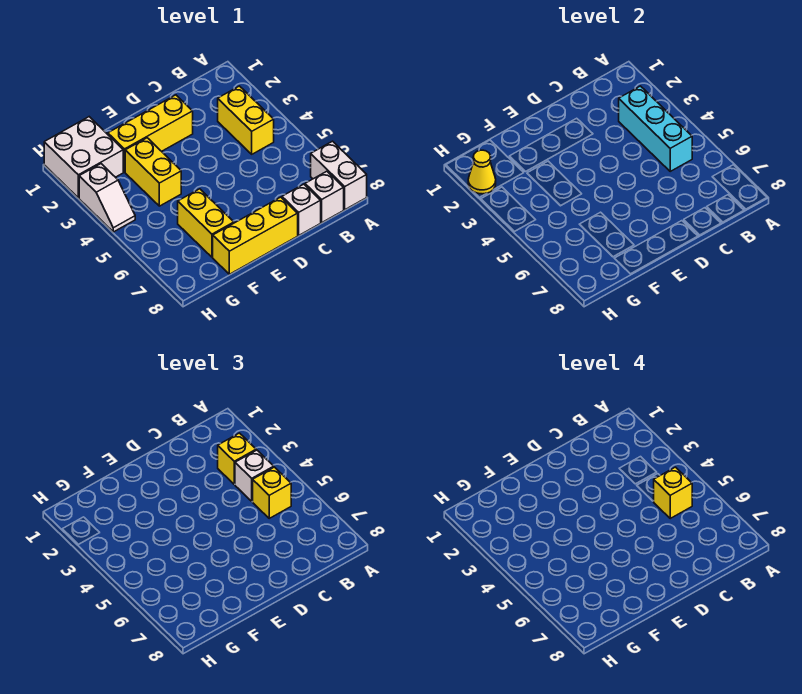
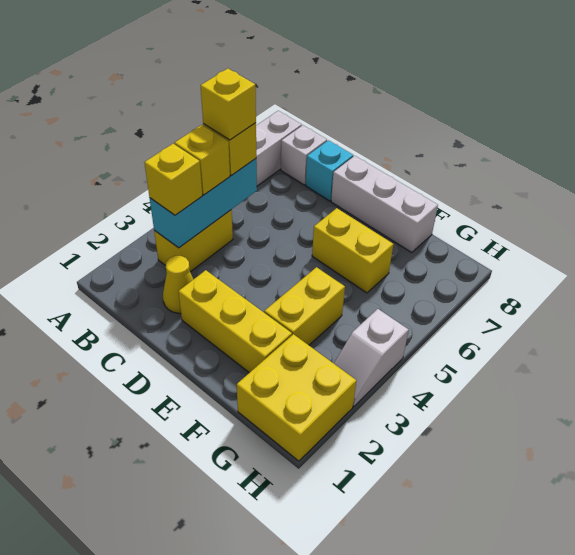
white brick B4 level 3 -> yellow brick B4 level 3
white brick C8 level 1 -> cyan brick C8 level 1
yellow brick D8:F8 level 1 -> white brick D8:F8 level 1
yellow brick F6:F7 level 1 -> yellow brick E6:F6 level 1
white brick G1:H2 level 1 -> yellow brick G1:H2 level 1
yellow cone H2 level 2 -> yellow cone C2 level 1
white slope H3:H4 level 1 top 3 -> white slope H3:H4 level 1 top 4

